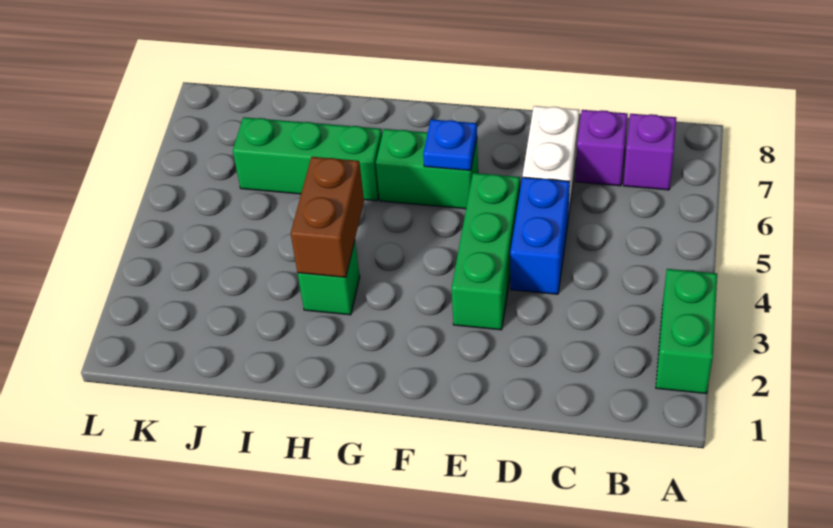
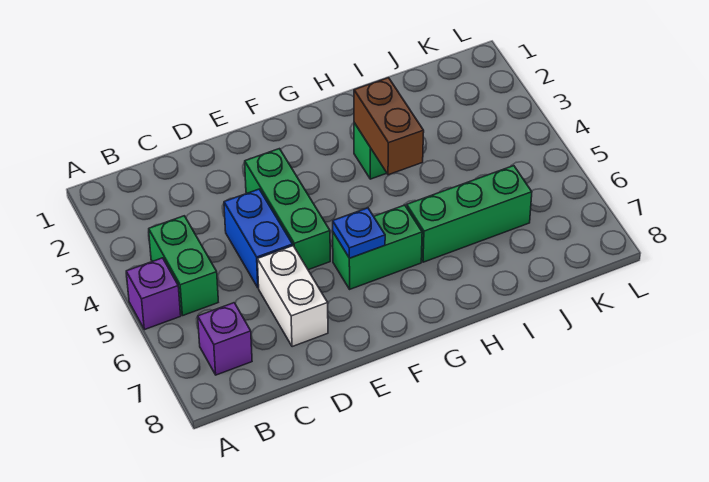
green brick A2:A3 level 1 -> green brick B4:B5 level 1
purple brick C7 level 1 -> purple brick A5 level 1

